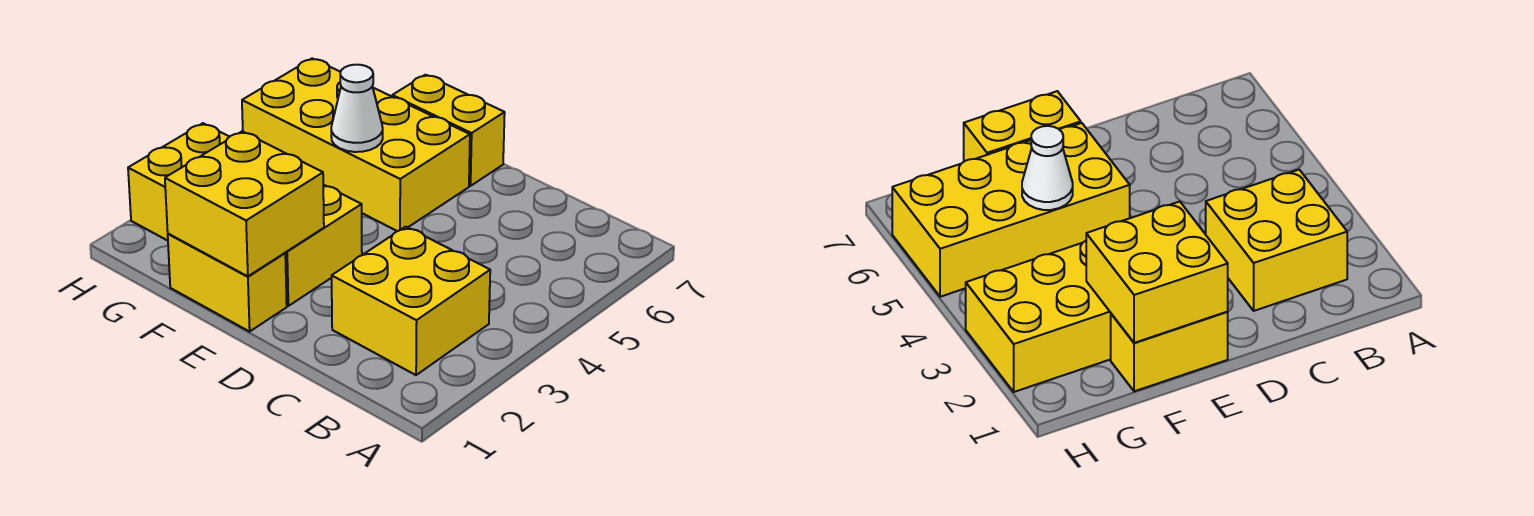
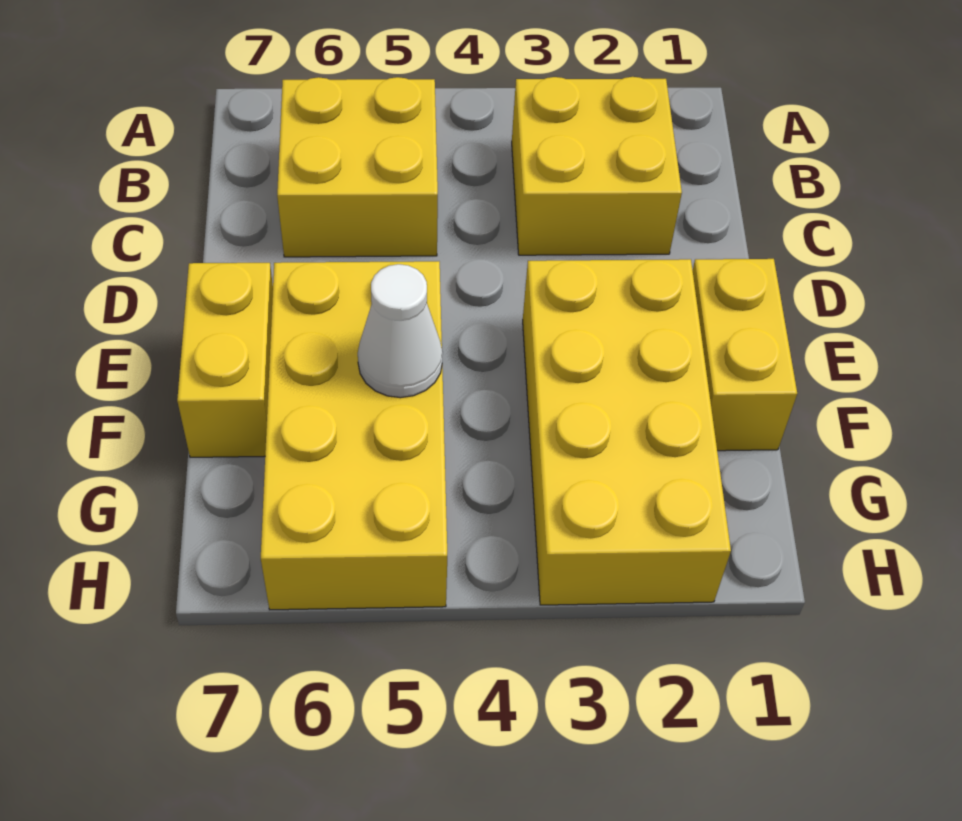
yellow brick E1:F2 level 2 -> yellow brick B5:C6 level 1

